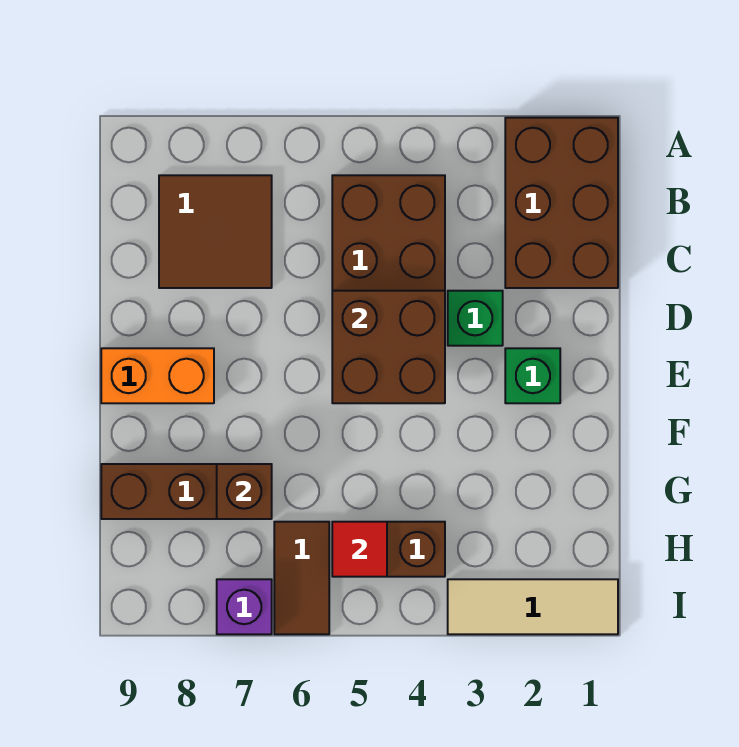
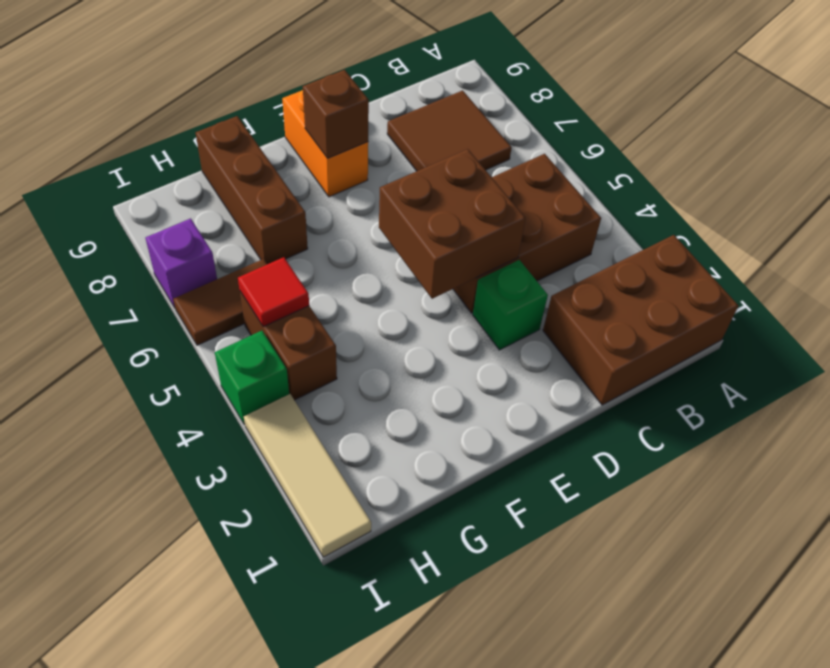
green brick E2 level 1 -> green brick I4 level 1
brown brick G7 level 2 -> brown brick E8 level 2

